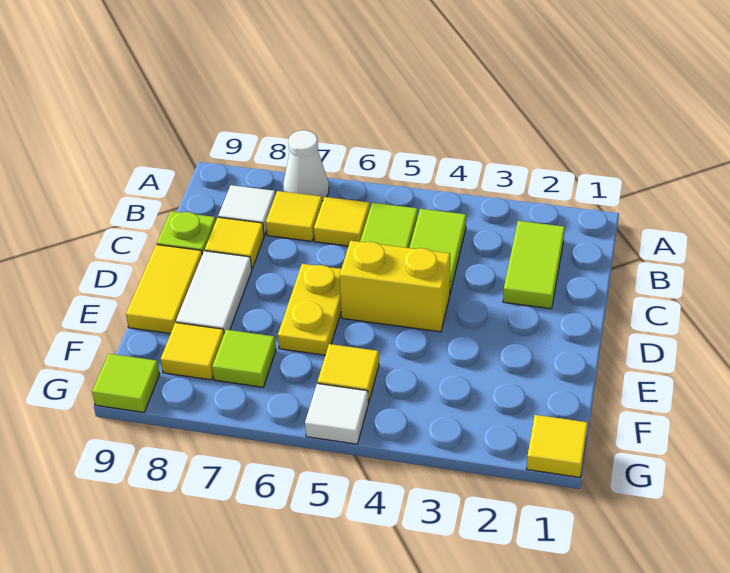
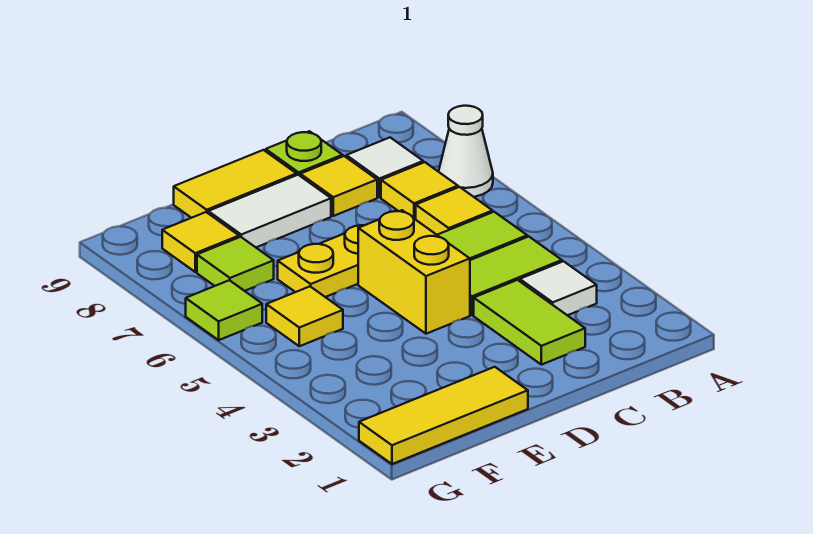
lime tile B2:C2 level 1 -> lime tile C2:C3 level 1
yellow tile G1 level 1 -> yellow tile E1:G1 level 1
white tile G5 level 1 -> white tile B3 level 1
lime tile G9 level 1 -> lime tile G6 level 1

